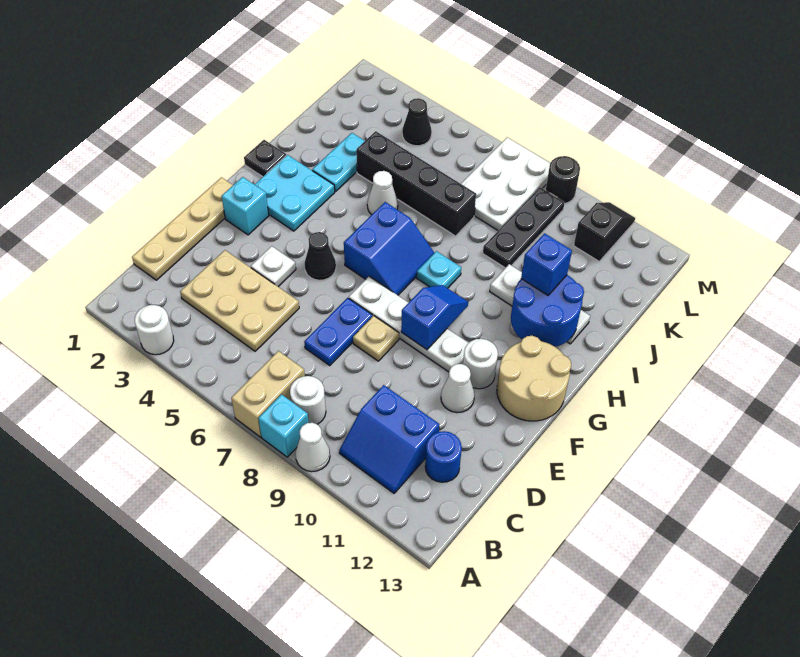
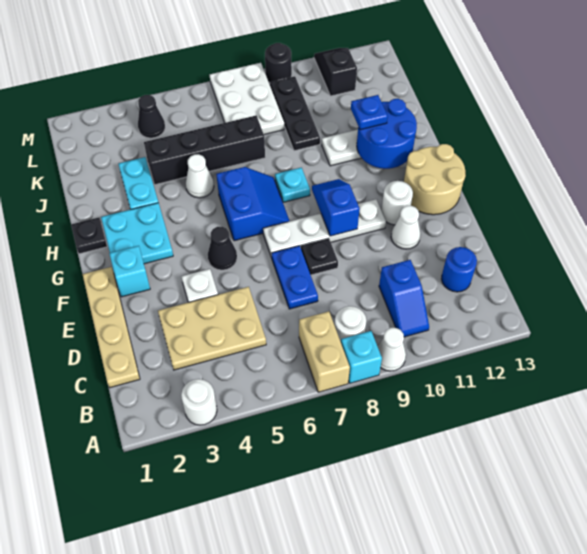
blue slope B10:C11 level 1 top C -> blue slope B10:C10 level 1 top C
tan plate E8 level 1 -> black plate E8 level 1
blue brick I11 level 3 -> blue plate I11 level 3

